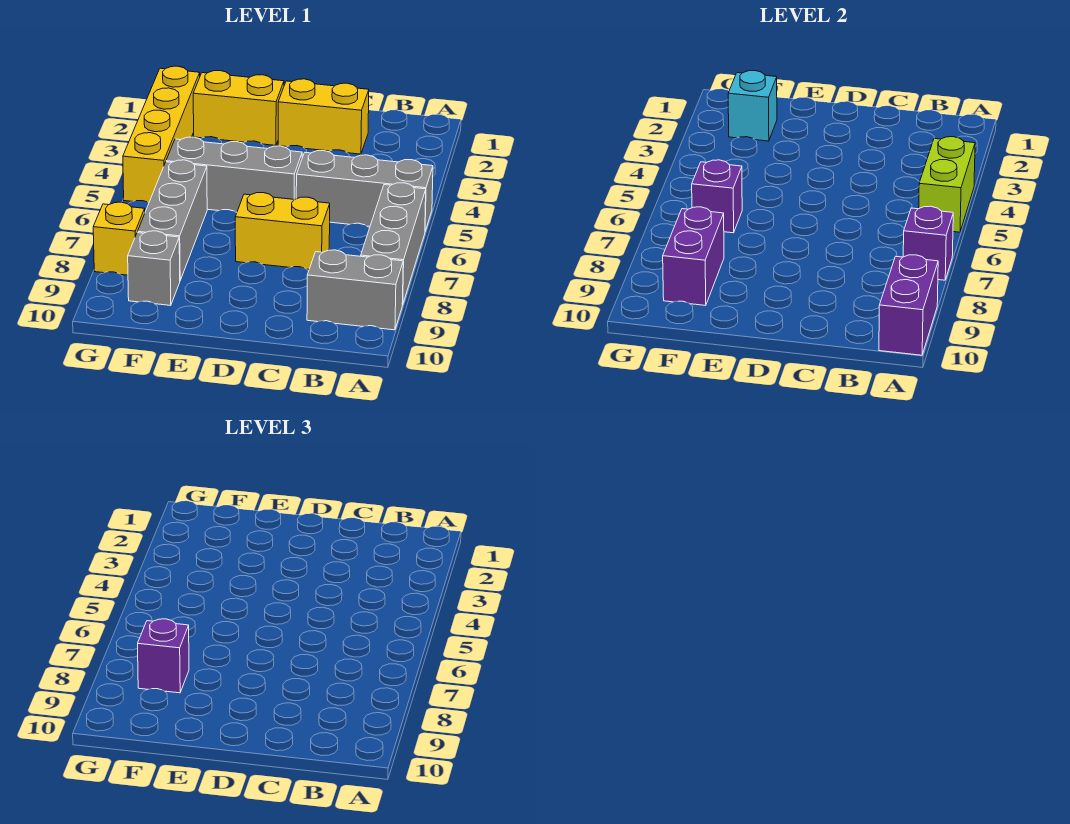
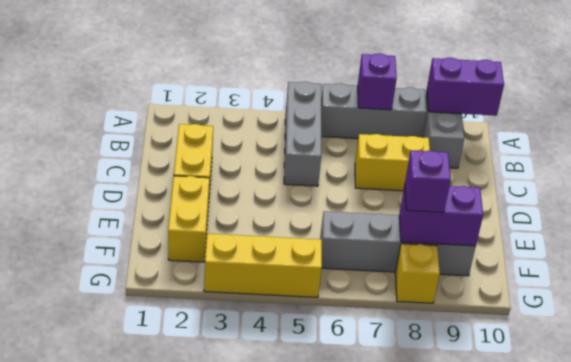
lime brick A4:A5 level 2 -> none
yellow brick C7:D7 level 1 -> yellow brick C7:C8 level 1
grey brick D5:F5 level 1 -> none
cyan brick F2 level 2 -> none
purple brick F6 level 2 -> none
yellow brick G2:G5 level 1 -> yellow brick G3:G5 level 1

